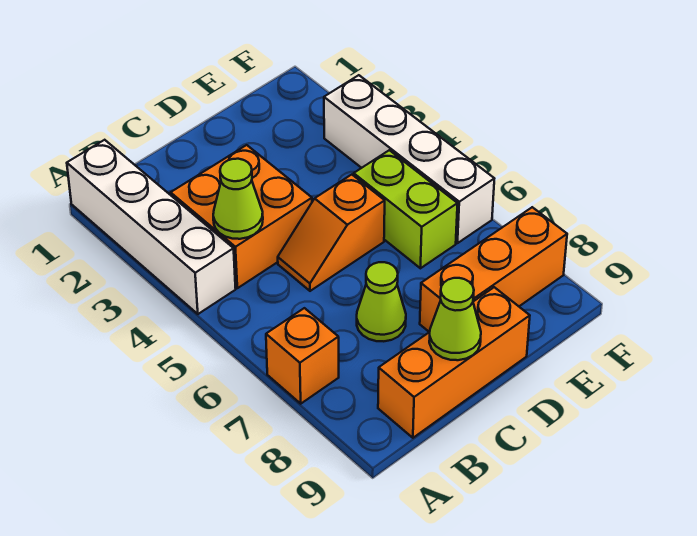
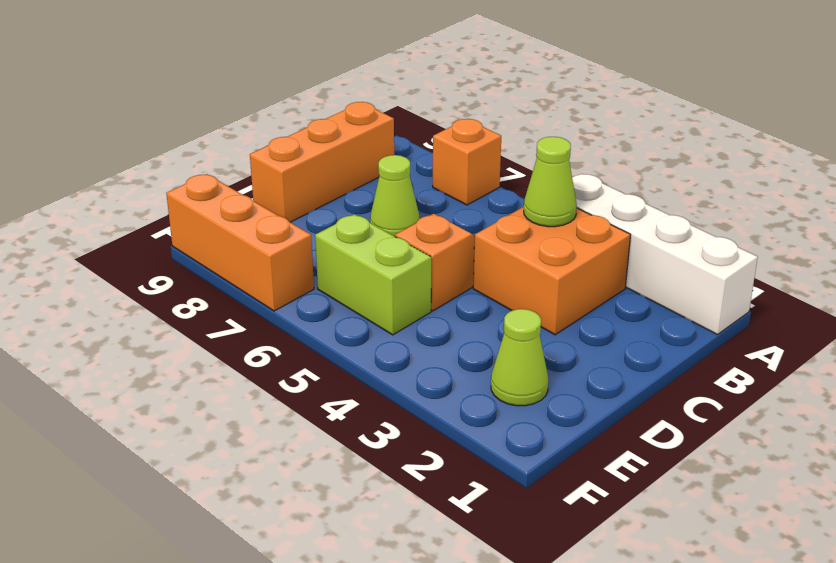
lime cone C9 level 2 -> lime cone E2 level 1
orange brick D8:F8 level 1 -> orange brick F7:F9 level 1
white brick F3:F6 level 1 -> none

